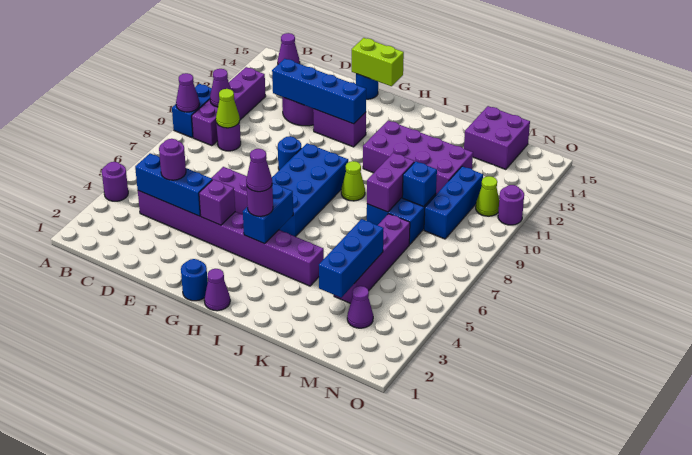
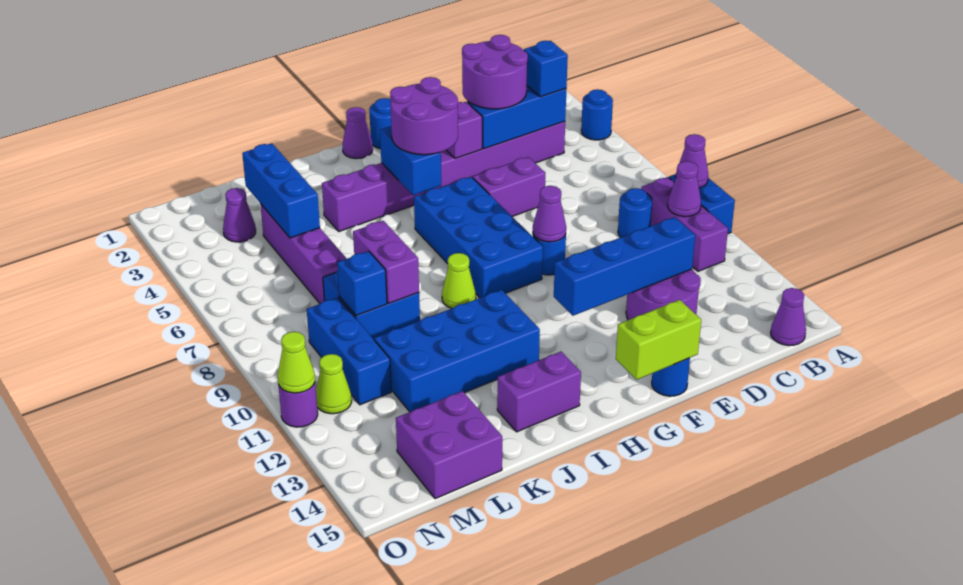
purple round brick A4 level 1 -> blue round brick A4 level 1
purple brick B9:B12 level 1 -> purple brick B9:B11 level 1
none -> blue brick C4 level 3
purple round brick C9 level 1 -> blue round brick C9 level 1
lime cone C9 level 2 -> lime cone O11 level 2
purple round brick D4 level 3 -> purple round brick D3:E4 level 3
purple brick F12:G12 level 1 -> purple brick I14:J14 level 1
purple round brick H4 level 3 -> purple round brick G4:H5 level 3
purple cone H4 level 4 -> purple cone F9 level 2
purple brick I11:L12 level 1 -> blue brick I11:L12 level 1

